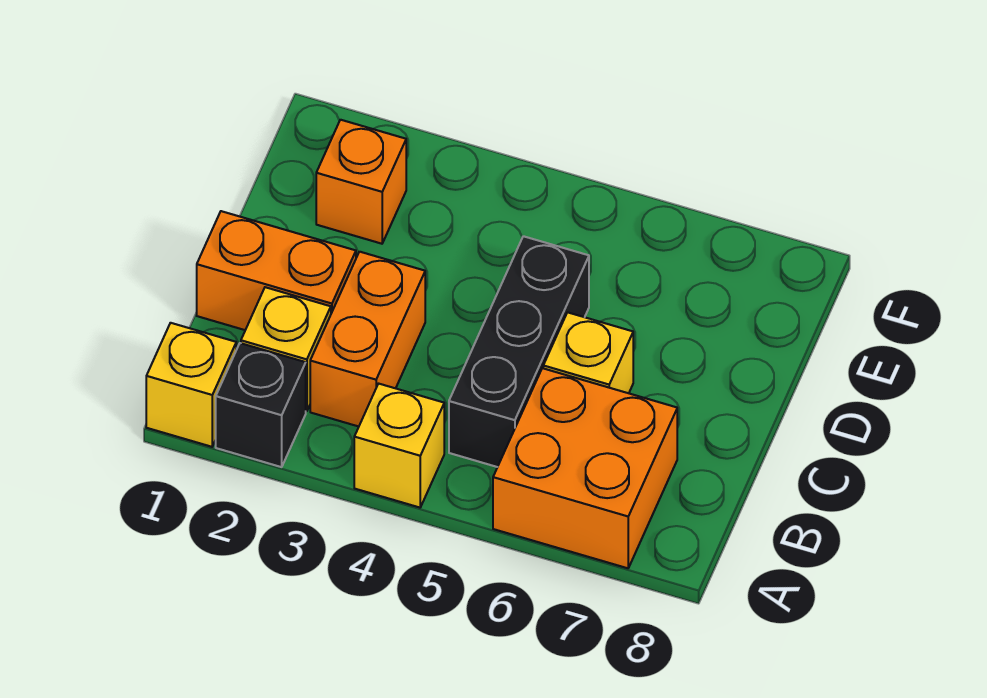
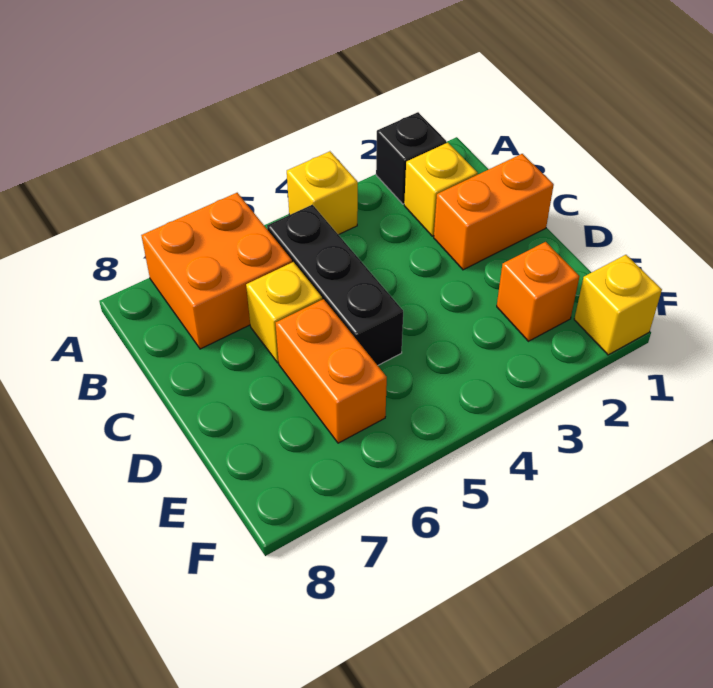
yellow brick A1 level 1 -> yellow brick F1 level 1
orange brick B3:C3 level 1 -> orange brick D6:E6 level 1

